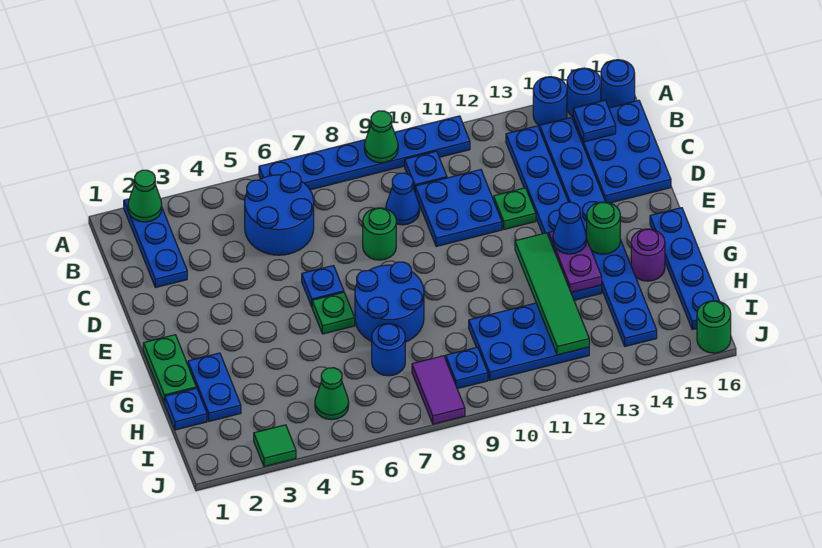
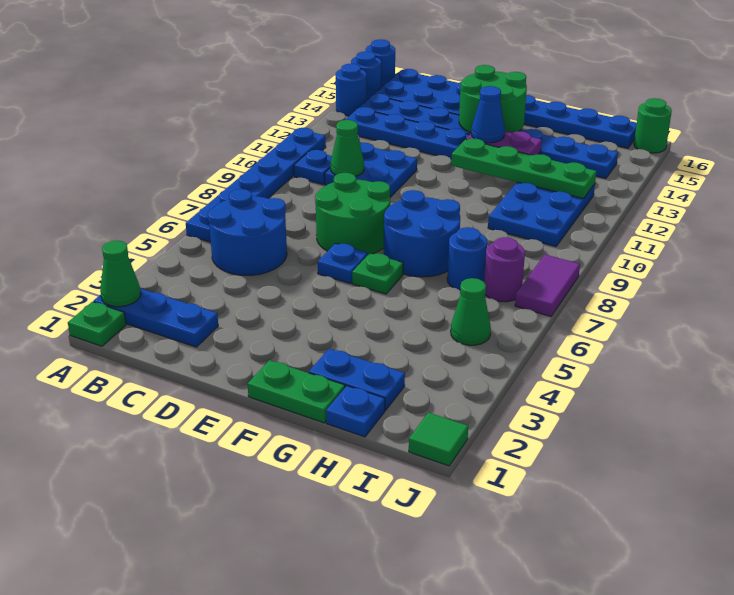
green cone A9 level 2 -> green cone C10 level 2
blue plate B15 level 2 -> none
blue cone C9 level 1 -> none
green round brick D8 level 1 -> green round brick D7:E8 level 1
green plate D12 level 1 -> green plate A1 level 1
green tile F12:I12 level 2 -> green plate F12:I12 level 2
green round brick F14 level 2 -> green round brick E14:F15 level 2
purple round brick G15 level 1 -> purple round brick I7 level 1
purple tile I8:J8 level 1 -> purple tile J7:J8 level 1
blue plate I9 level 1 -> none
green tile J3 level 1 -> green tile J1 level 1

